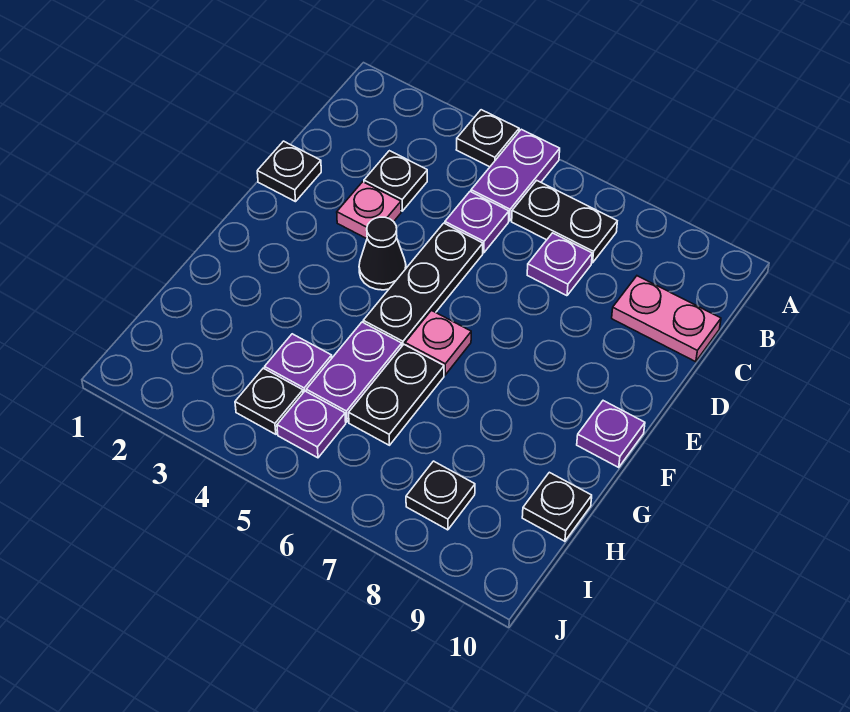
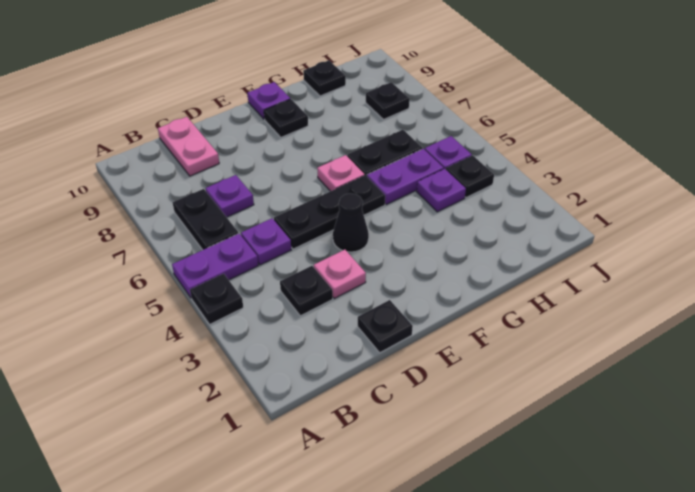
none -> black plate F9 level 1

